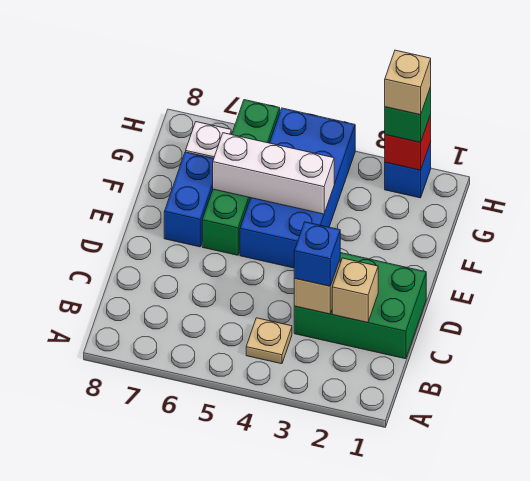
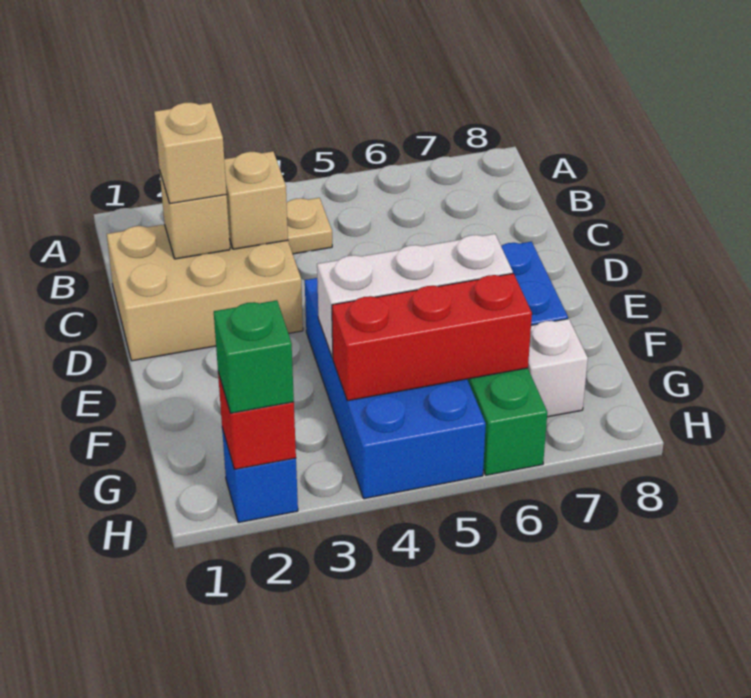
green brick C1:D3 level 1 -> tan brick C1:D3 level 1
blue brick C3 level 3 -> none
none -> red brick G4:G6 level 2
tan brick H2 level 4 -> tan brick C2 level 3

